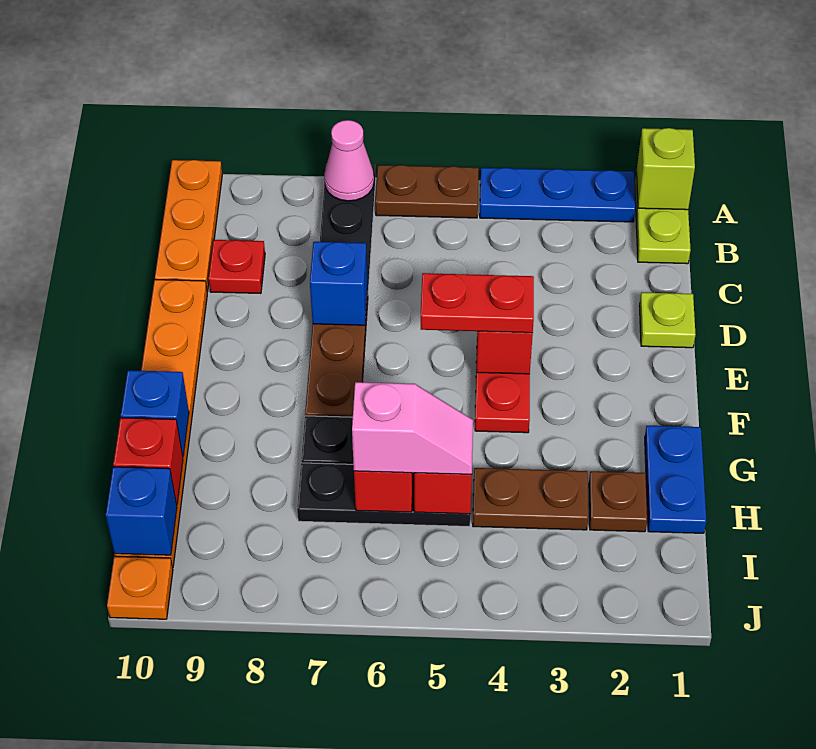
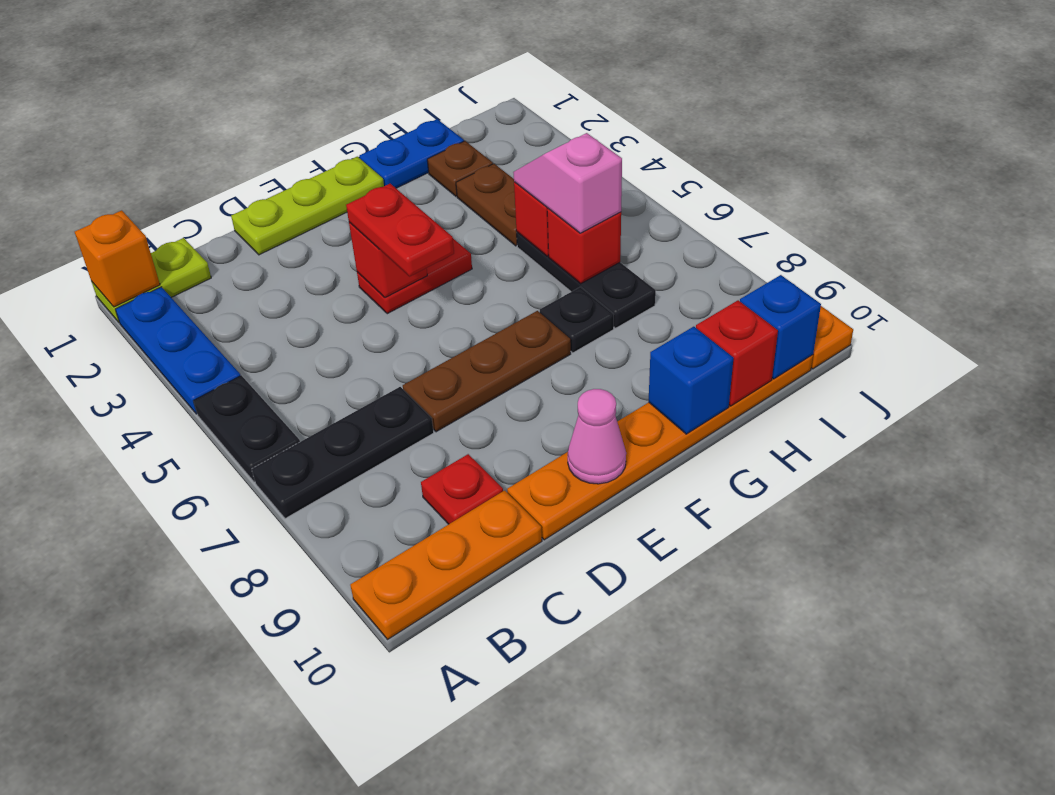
lime brick A1 level 2 -> orange brick A1 level 2
brown plate A5:A6 level 1 -> black plate A5:A6 level 1
pink cone A7 level 2 -> pink cone E10 level 2
lime plate D1 level 1 -> lime plate D1:F1 level 1
blue brick D7 level 2 -> none

